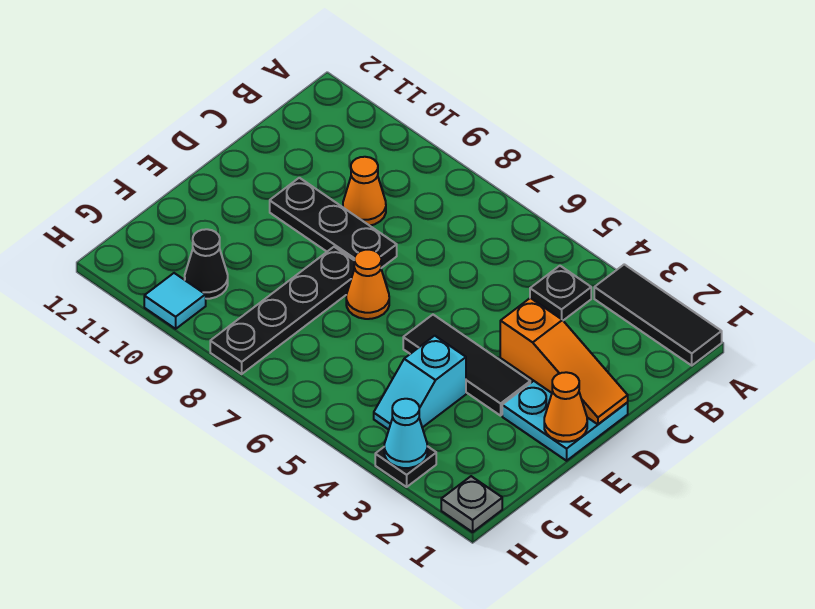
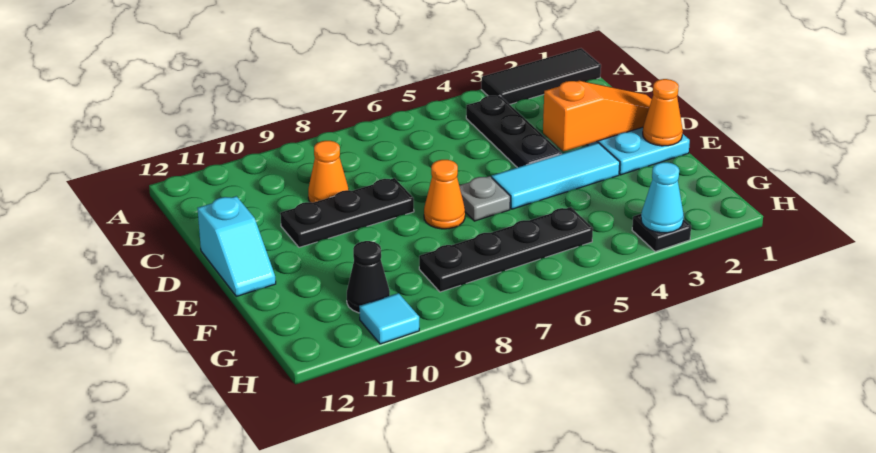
black plate B4 level 1 -> black plate B4:D4 level 1
black tile E3:E5 level 1 -> cyan tile E3:E5 level 1
black plate E8:H8 level 1 -> black plate G5:G8 level 1
cyan slope F4:G4 level 1 top F -> cyan slope D12:E12 level 1 top D
grey plate H1 level 1 -> grey plate E6 level 1

